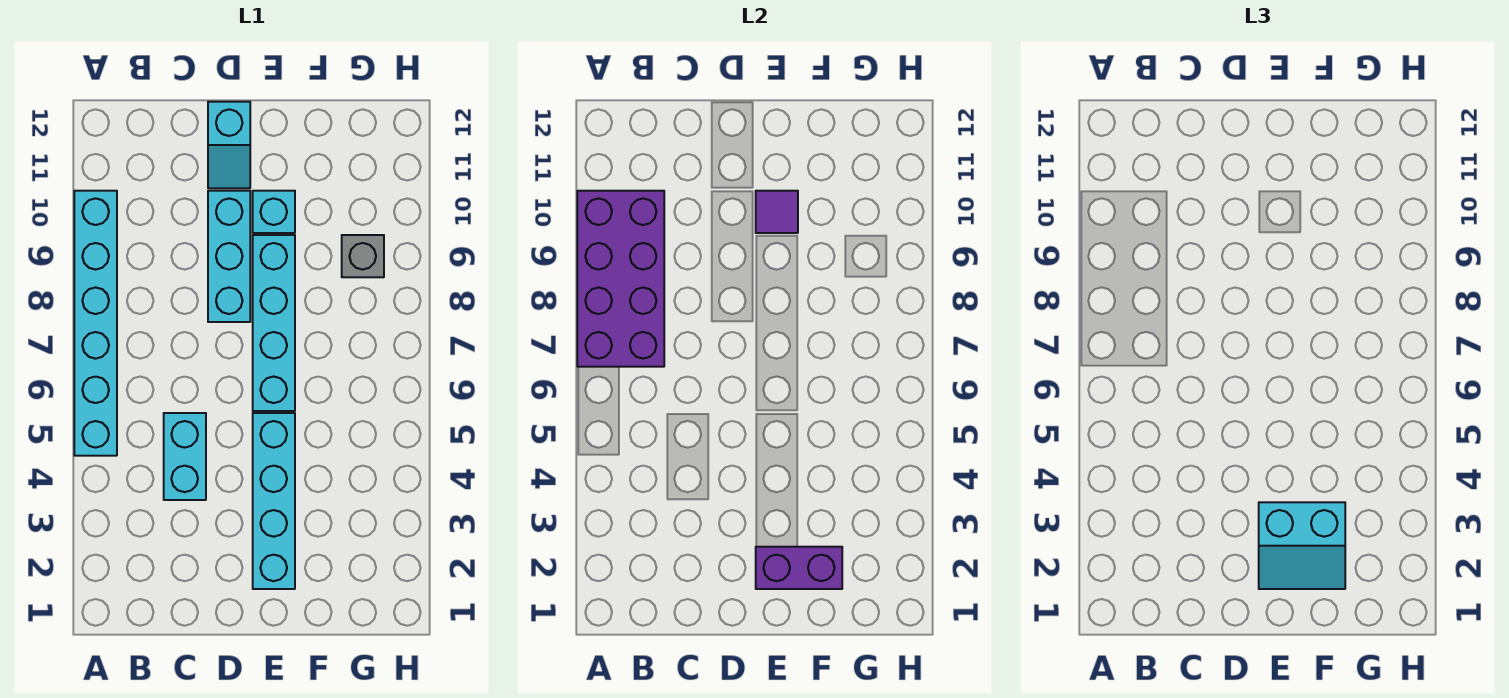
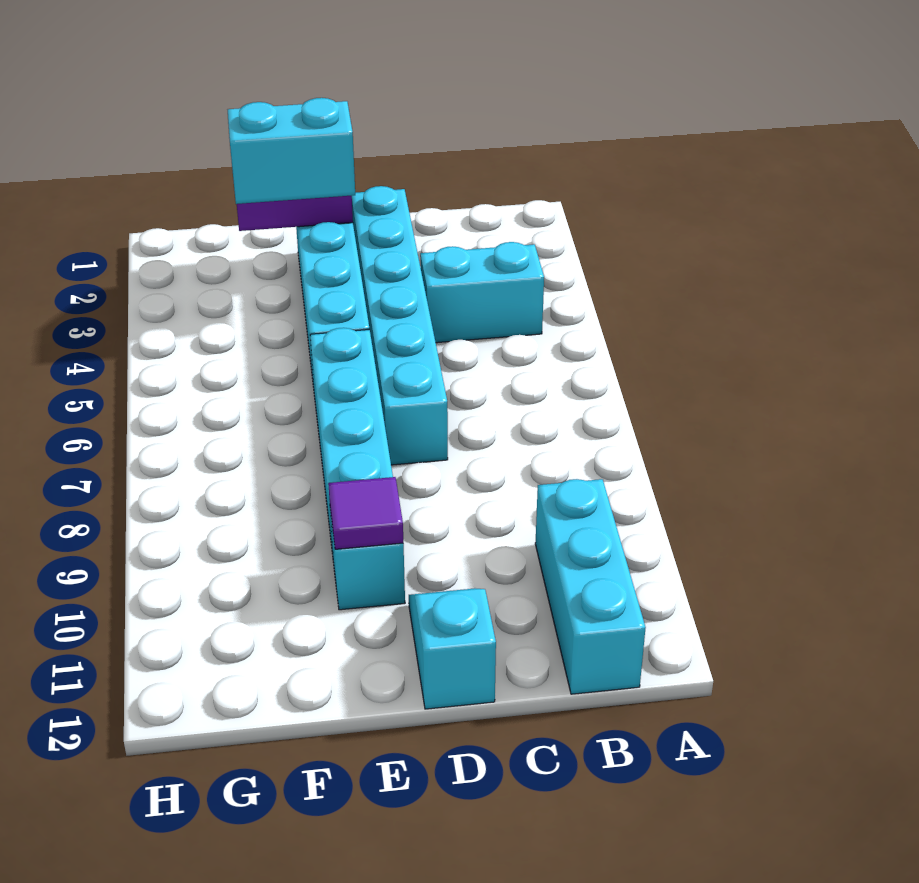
cyan brick A5:A10 level 1 -> cyan brick D2:D7 level 1
purple brick A7:B10 level 2 -> none
cyan brick C4:C5 level 1 -> cyan brick B4:C4 level 1
cyan brick D8:D10 level 1 -> cyan brick B10:B12 level 1
grey brick G9 level 1 -> none

